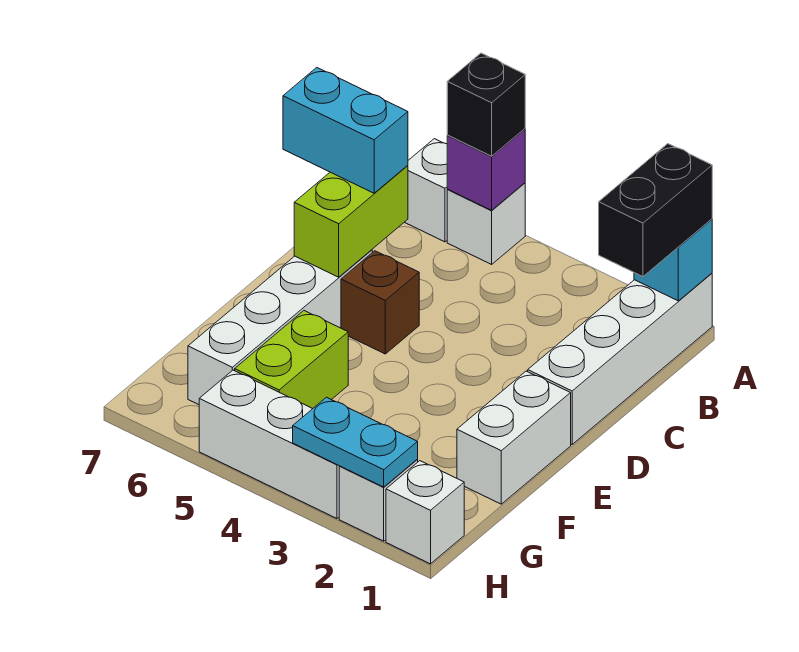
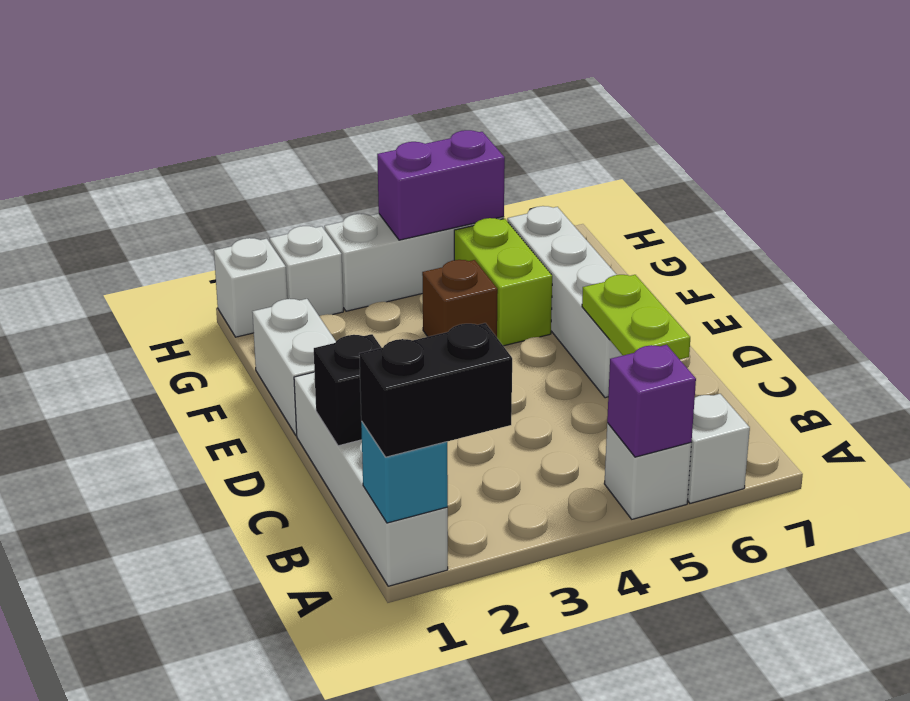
black brick A1:B1 level 3 -> black brick A1:A2 level 3
black brick A5 level 3 -> black brick C1 level 2
lime brick C6:D6 level 2 -> lime plate C6:D6 level 2
cyan brick C6:C7 level 3 -> none
brown brick D5 level 1 -> brown brick F4 level 1
cyan plate H2:H3 level 2 -> none
none -> purple brick H4:H5 level 2

